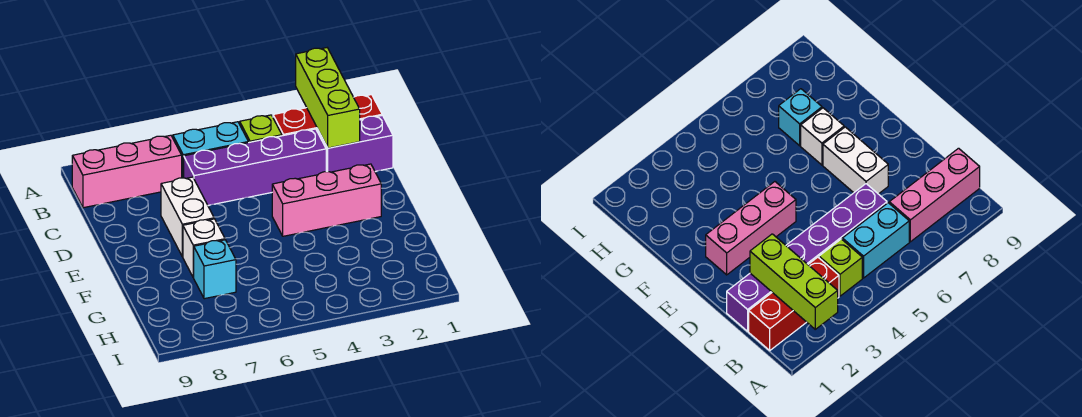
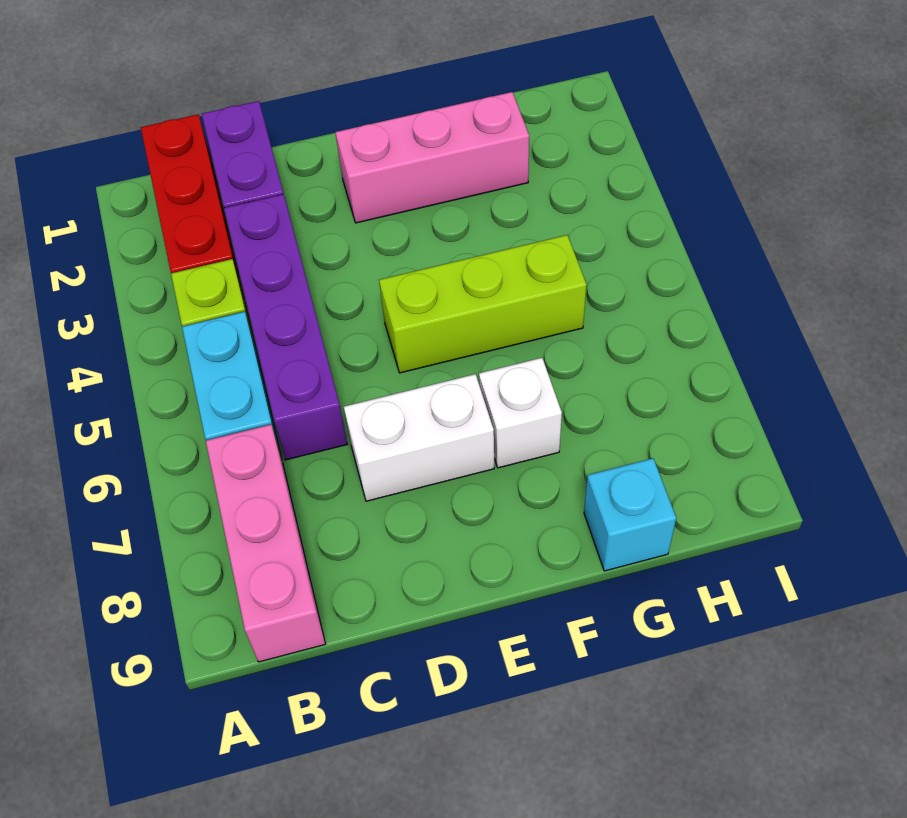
lime brick A2:C2 level 2 -> lime brick E5:G5 level 1
pink brick E2:E4 level 1 -> pink brick E2:G2 level 1
cyan brick G7 level 1 -> cyan brick G9 level 1

